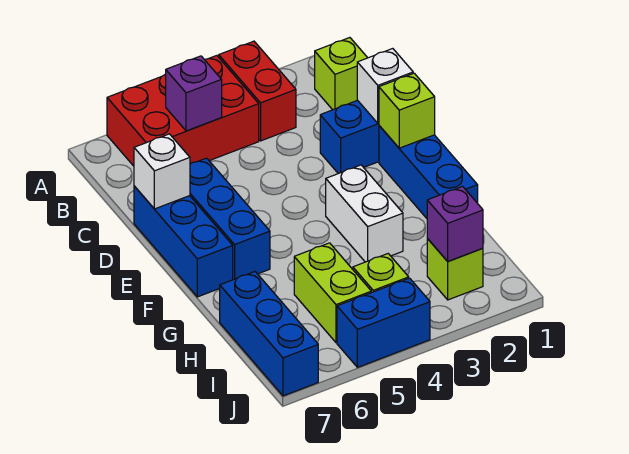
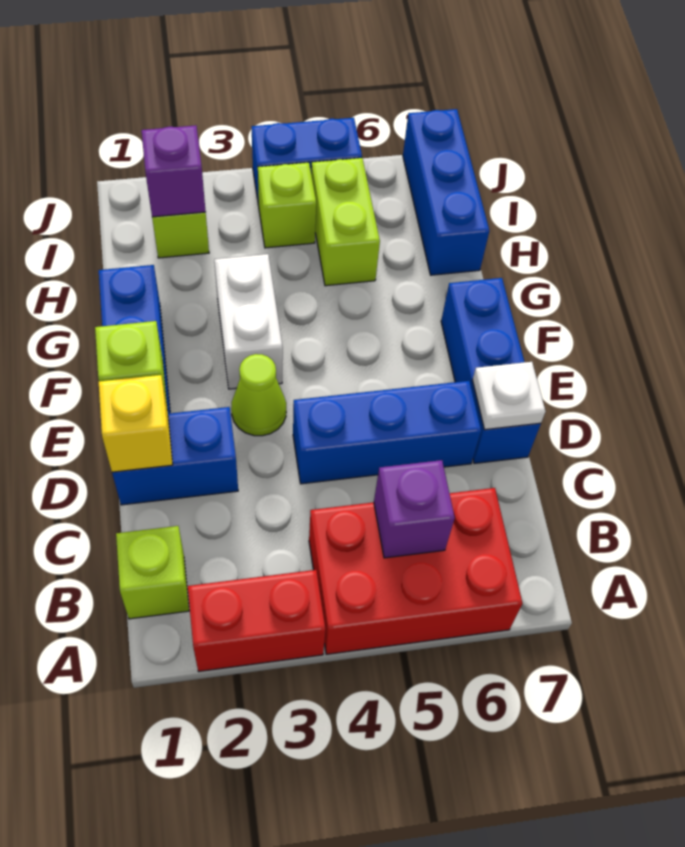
red brick A3:B3 level 1 -> red brick A2:A3 level 1
white brick D1 level 2 -> yellow brick D1 level 2
blue brick D6:F6 level 1 -> blue brick D4:D6 level 1
white brick D7 level 2 -> white plate D7 level 2
none -> lime cone E3 level 1

